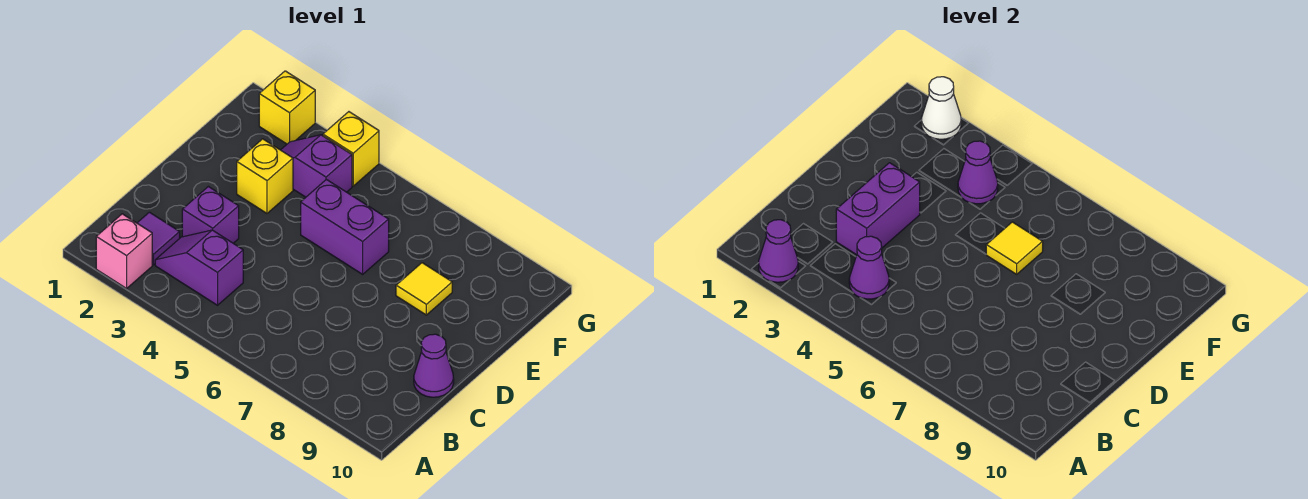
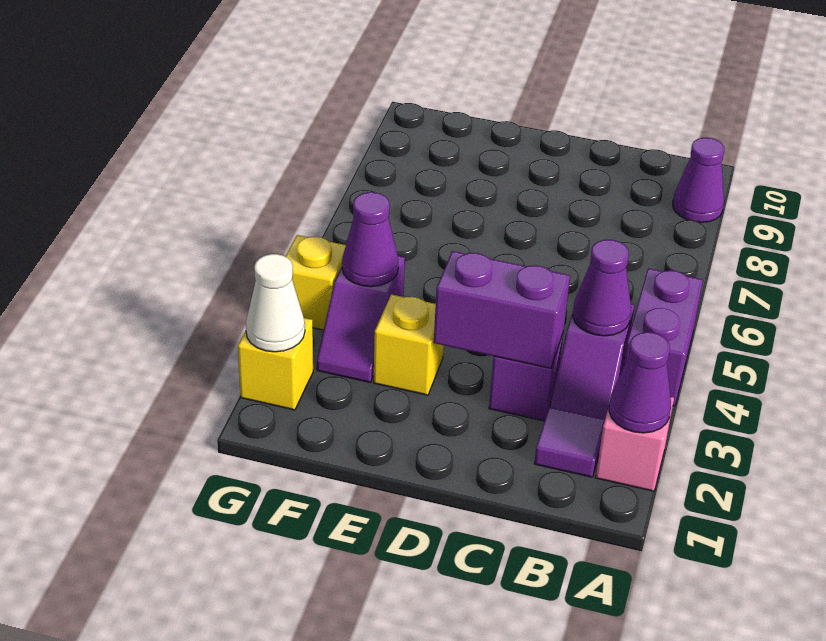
purple cone C10 level 1 -> purple cone A9 level 1
purple brick E5:E6 level 1 -> purple brick A4:A5 level 1
yellow tile E6 level 2 -> none
yellow tile E8 level 1 -> none

